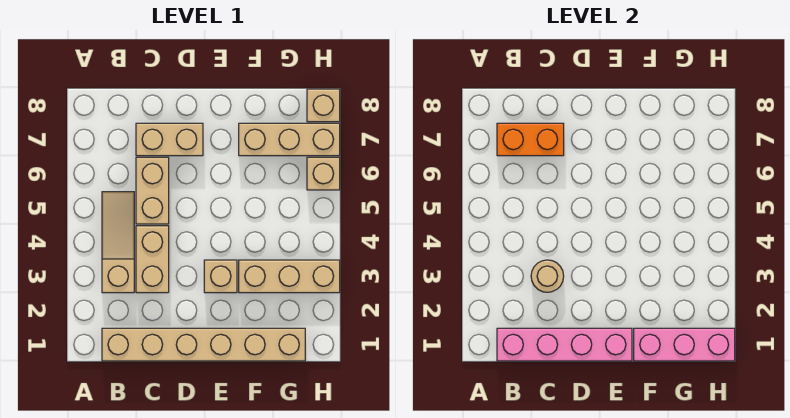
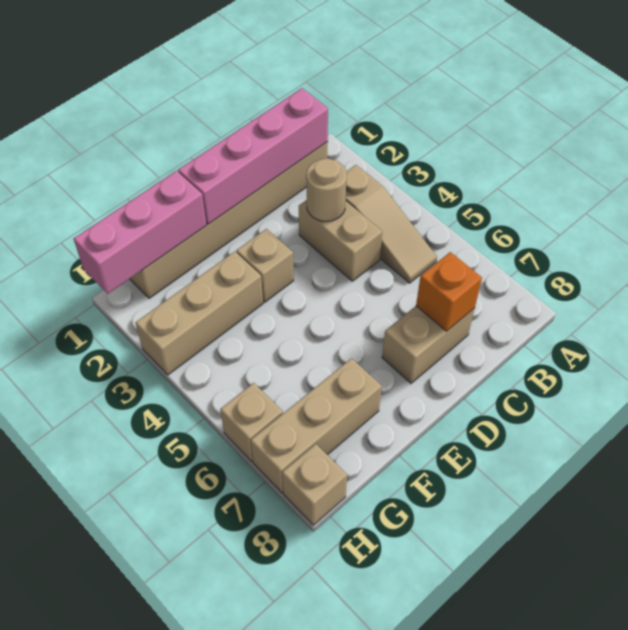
orange brick B7:C7 level 2 -> orange brick C7 level 2
tan brick C5:C6 level 1 -> none

